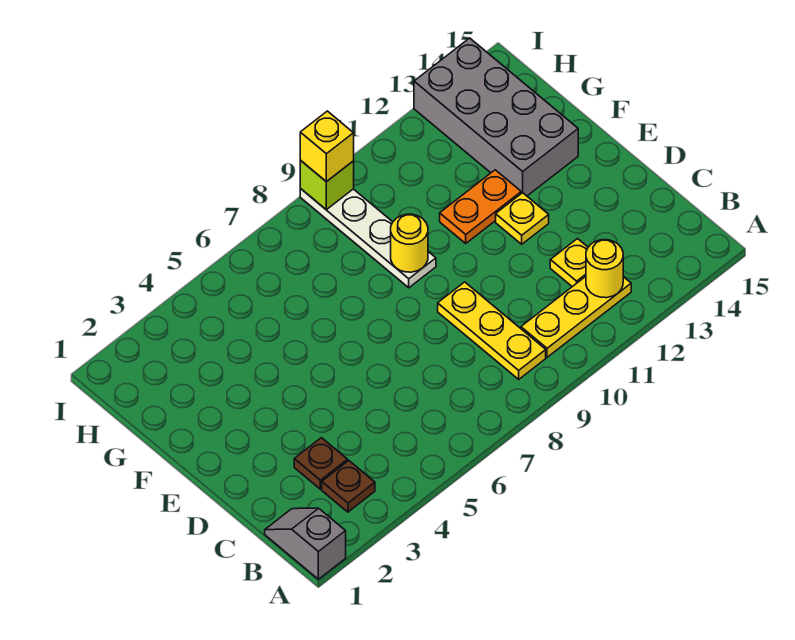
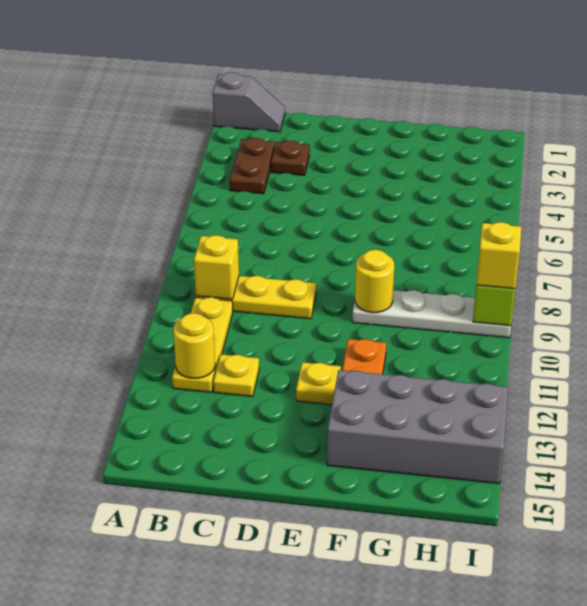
brown plate B3 level 1 -> brown plate B3:B4 level 1
none -> yellow brick B9 level 2

